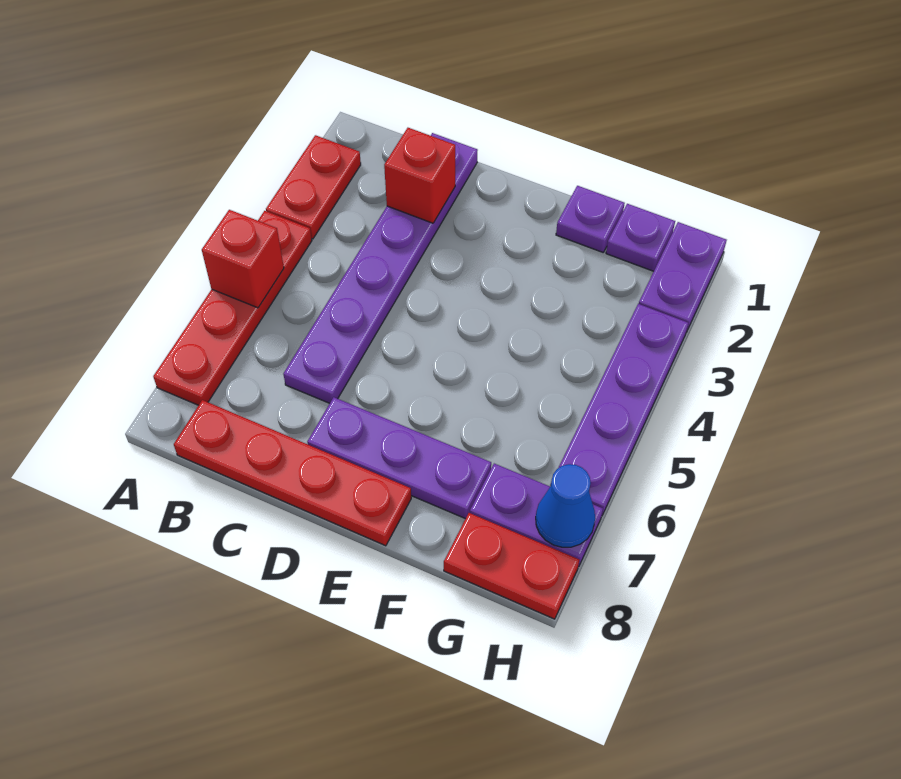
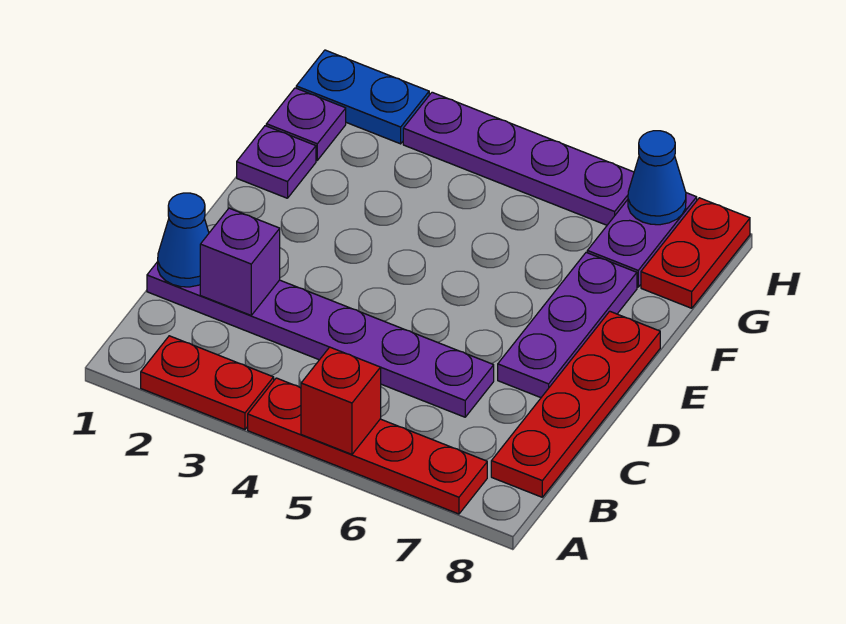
none -> blue cone C1 level 2
red brick C2 level 2 -> purple brick C2 level 2
purple plate H1:H2 level 1 -> blue plate H1:H2 level 1

